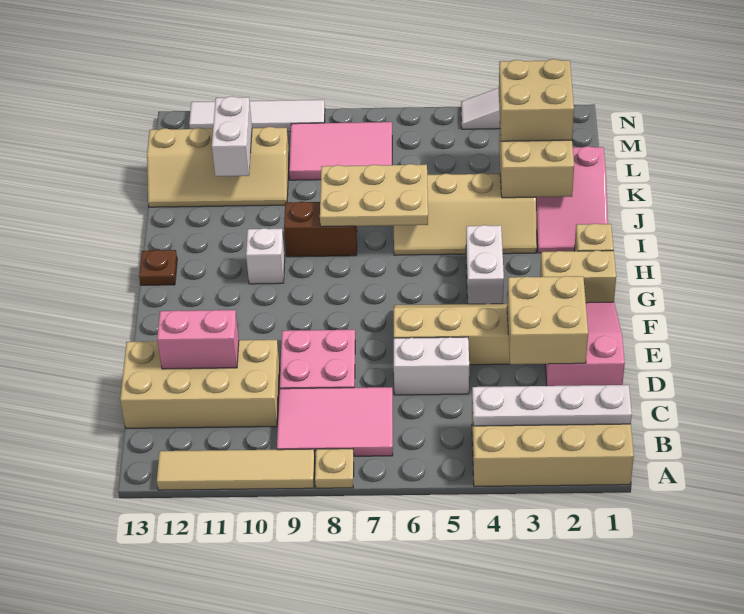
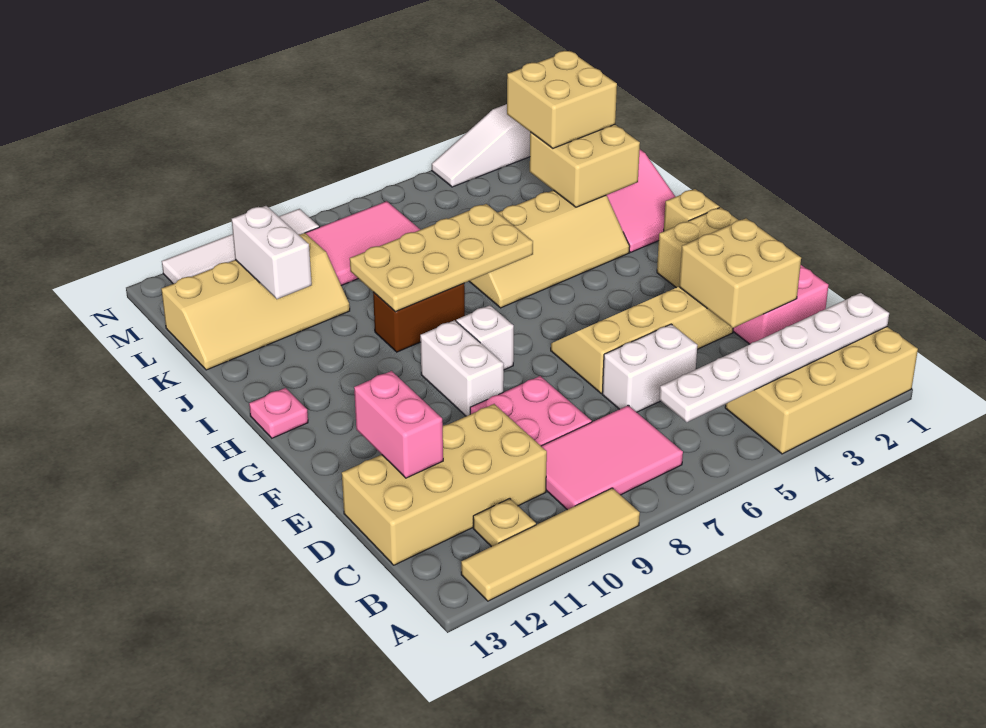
tan plate A8 level 1 -> tan plate B11 level 1
white plate B1:B4 level 2 -> white plate B1:B6 level 2
pink brick D11:D12 level 2 -> pink brick D12:E12 level 2
white brick G4:H4 level 1 -> white brick F9:G9 level 1
white brick H10 level 1 -> white brick G8 level 1
brown plate H13 level 1 -> pink plate H13 level 1
tan plate I6:J8 level 2 -> tan plate I6:J9 level 2

